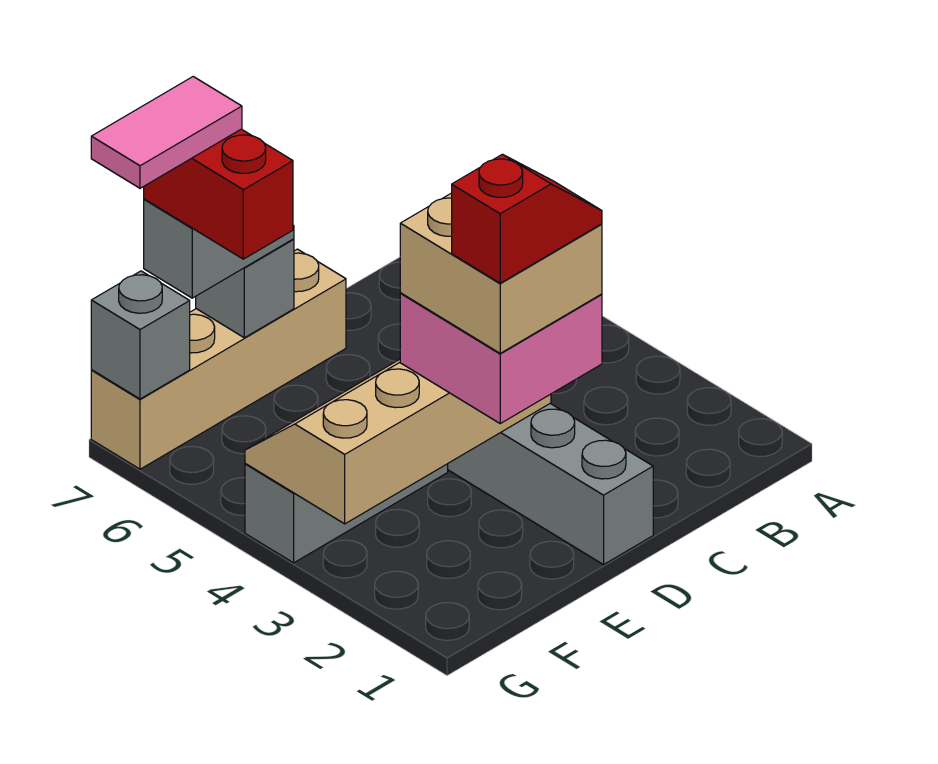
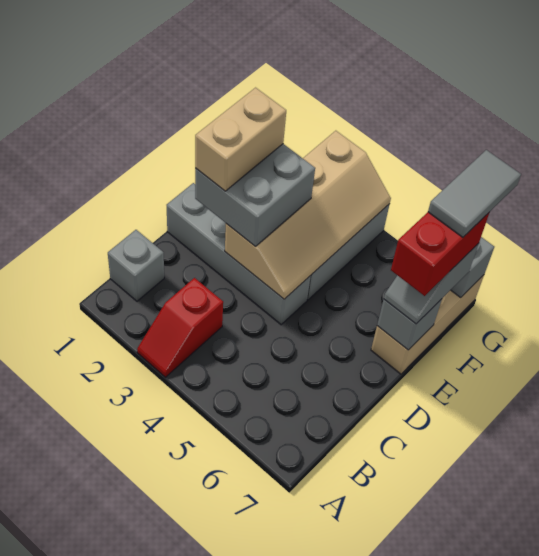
none -> grey brick B1 level 1
pink brick D2:E3 level 3 -> grey brick D2:E3 level 3
tan brick D2:E3 level 4 -> tan brick D2:E2 level 4
red slope D2:E2 level 5 top E -> red slope A3:B3 level 1 top B
tan brick D7:G7 level 1 -> tan brick E7:G7 level 1
red brick F6:F7 level 4 -> red brick E7:F7 level 4
pink tile F7:G7 level 5 -> grey tile F7:G7 level 5

